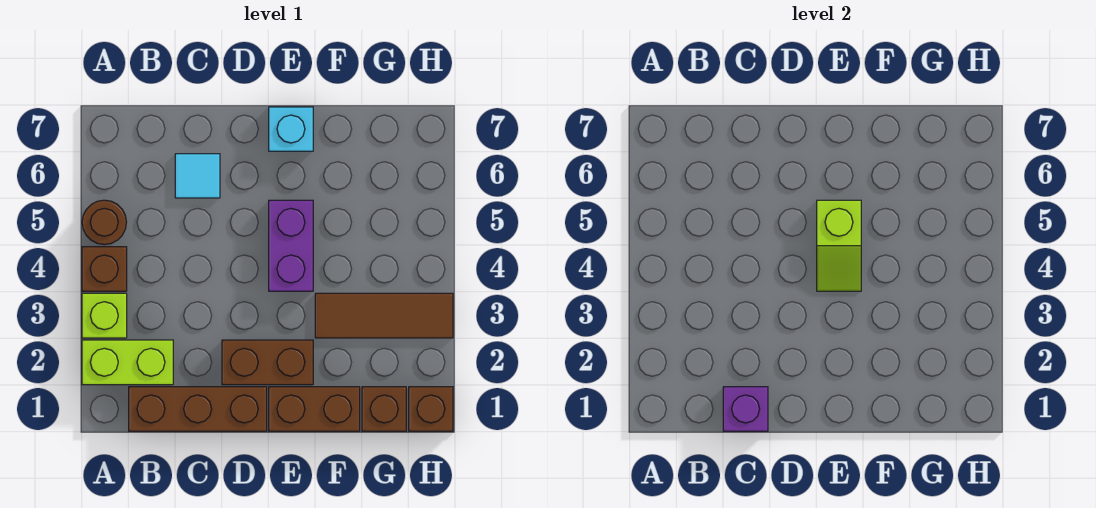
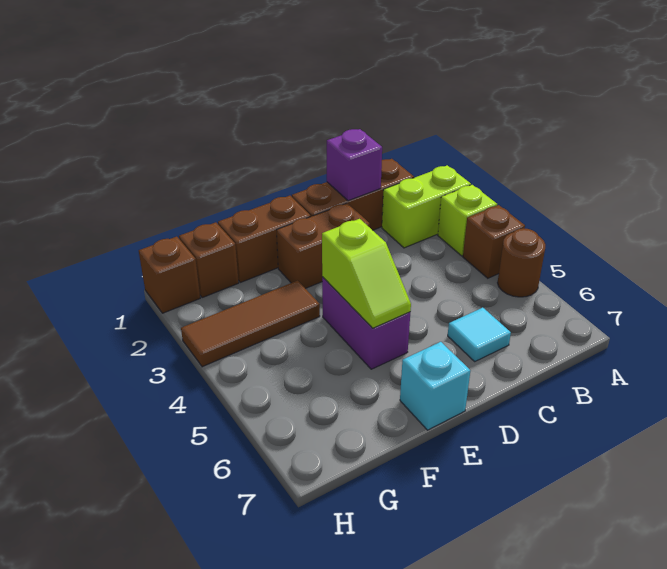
lime slope E4:E5 level 2 top 5 -> lime slope E4:E5 level 2 top 4

